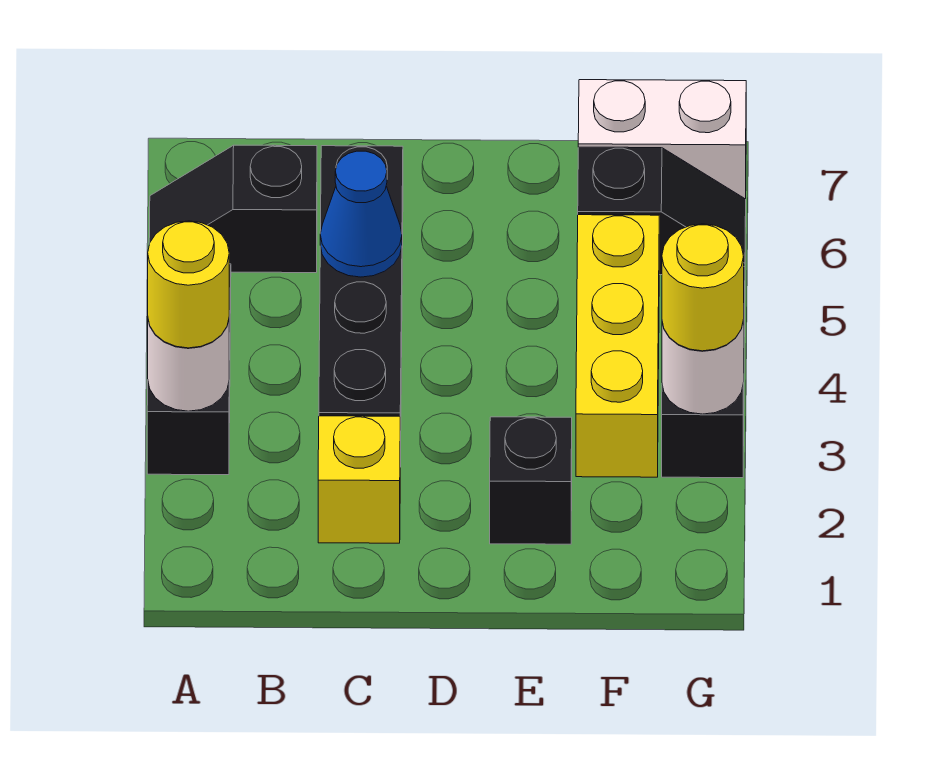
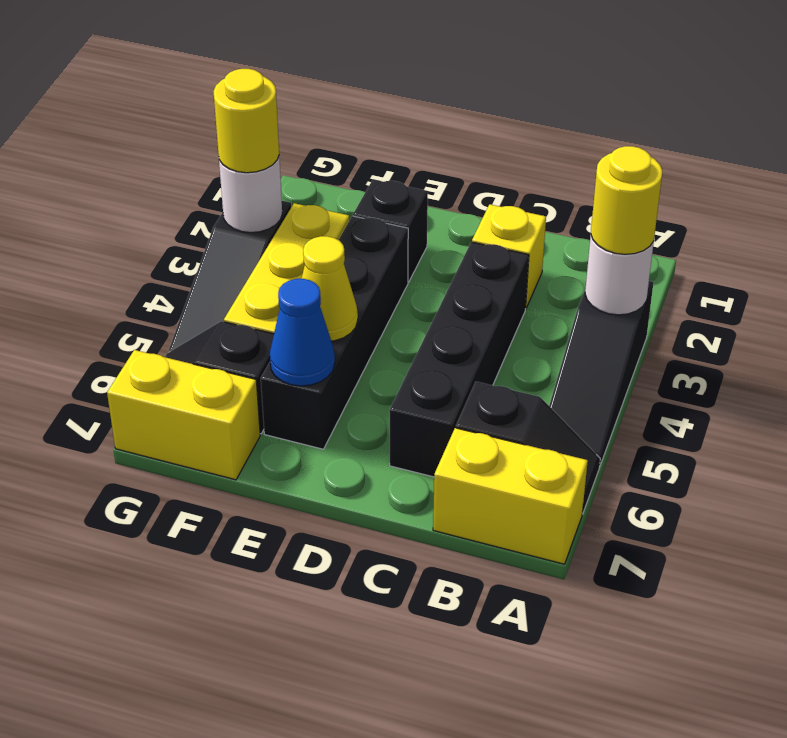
none -> yellow brick A7:B7 level 1
blue cone C5 level 2 -> blue cone E6 level 2
none -> black brick E3:E6 level 1
none -> yellow cone E5 level 2
white brick F7:G7 level 1 -> yellow brick F7:G7 level 1

